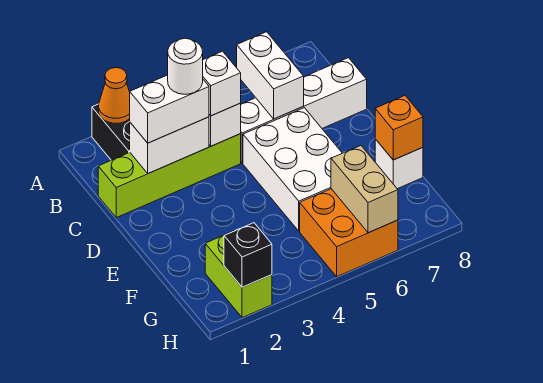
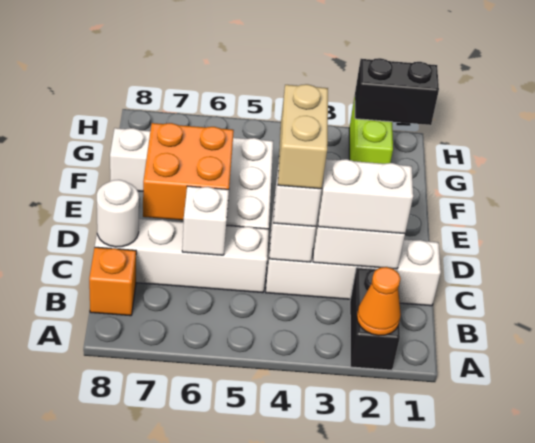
white brick B6:C6 level 2 -> white brick C6 level 2
lime brick C1:C4 level 1 -> white brick C1:C4 level 1
white round brick C3 level 4 -> white round brick C8 level 2
orange brick F8 level 2 -> orange brick B8 level 1
orange brick G5:H6 level 1 -> orange brick D6:E7 level 2
tan brick G6:H6 level 2 -> tan brick C4:D4 level 4
black brick H2 level 2 -> black brick H1:H2 level 2

